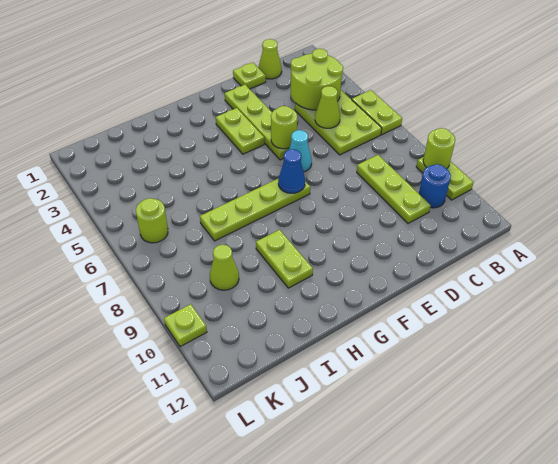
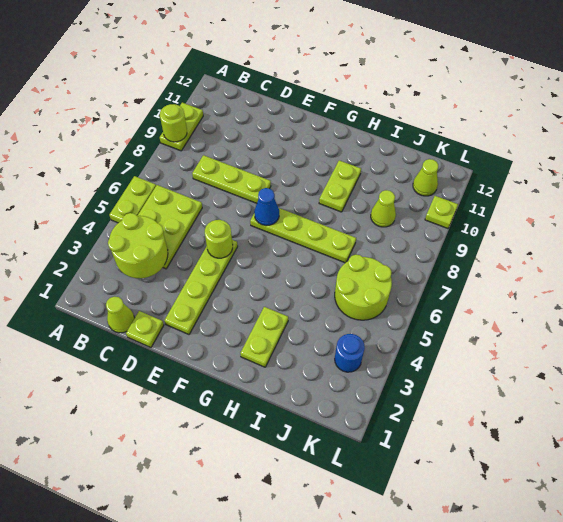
blue round brick B10 level 1 -> blue round brick K3 level 1
lime cone C5 level 2 -> lime cone K11 level 1
lime plate C8:C10 level 1 -> lime plate C8:E8 level 1
cyan cone E6 level 1 -> none
lime plate F3:F4 level 1 -> lime plate H2:H3 level 1
lime round brick K6 level 1 -> lime round brick J5:K6 level 1

